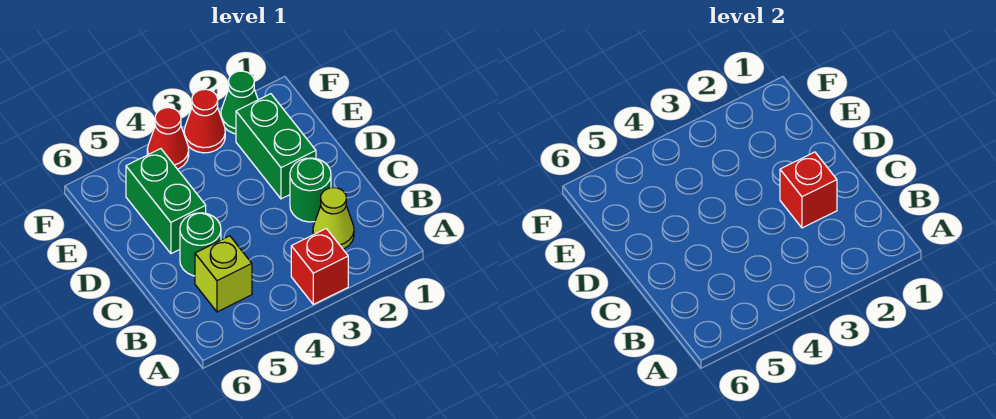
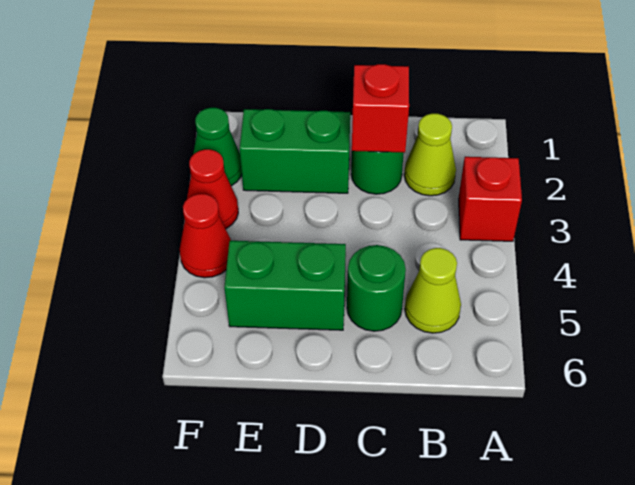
lime brick B5 level 1 -> lime cone B5 level 1

